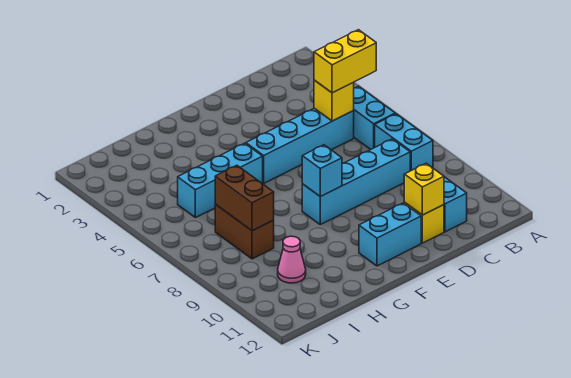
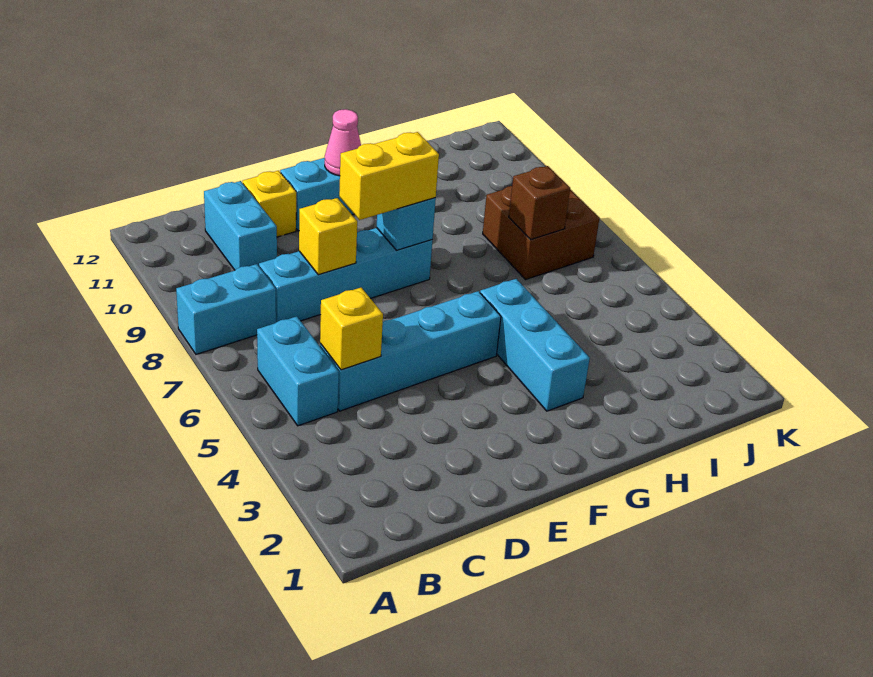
yellow brick B5:C5 level 3 -> yellow brick E8:F8 level 3
cyan brick B7:B8 level 1 -> cyan brick A8:B8 level 1
yellow brick D11 level 2 -> yellow brick D8 level 2
cyan brick G5:I5 level 1 -> cyan brick G3:G5 level 1
brown brick I7:I8 level 1 -> brown brick I7:J8 level 1
brown brick I7:I8 level 2 -> brown brick I7 level 2
pink cone I10 level 1 -> pink cone F11 level 2

